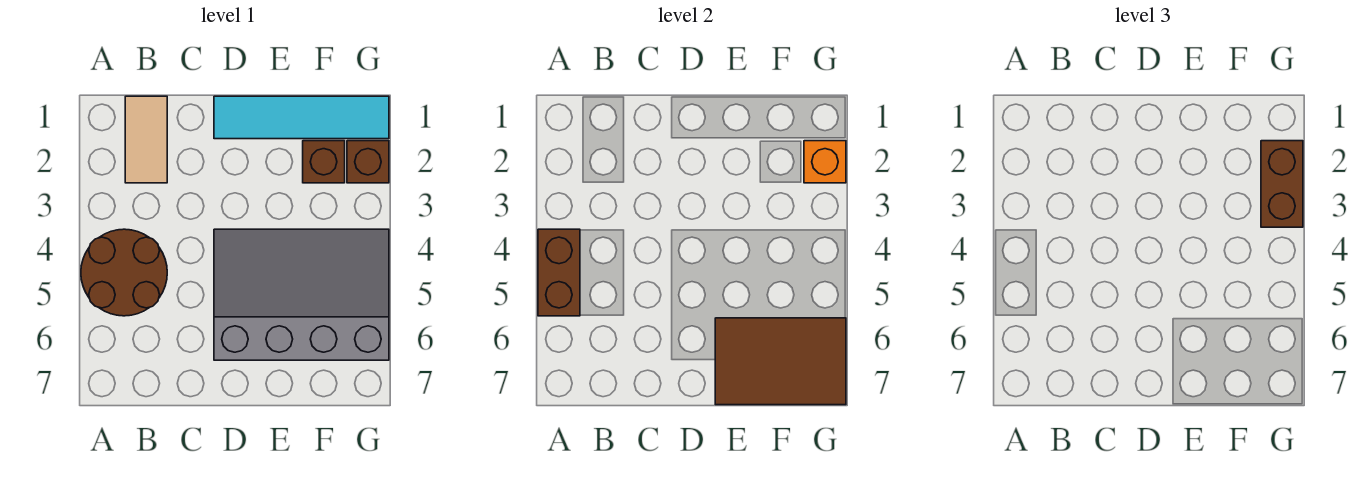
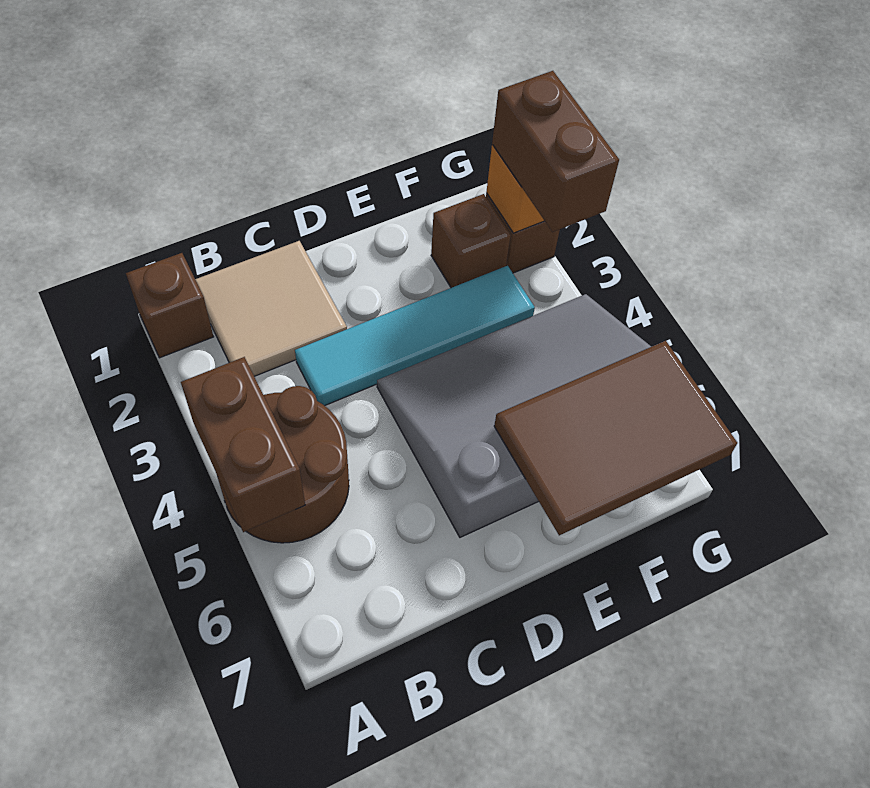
none -> brown brick A1 level 1
tan tile B1:B2 level 1 -> tan tile B1:C2 level 1
cyan tile D1:G1 level 1 -> cyan tile C3:F3 level 1

